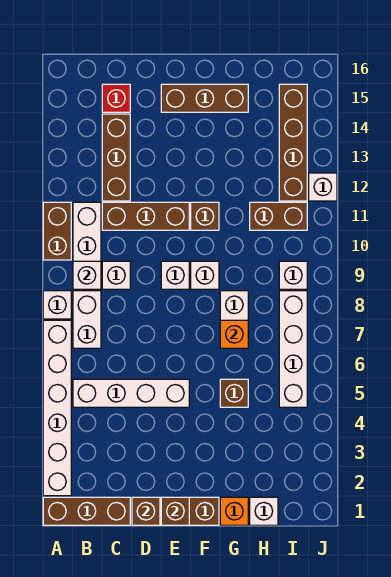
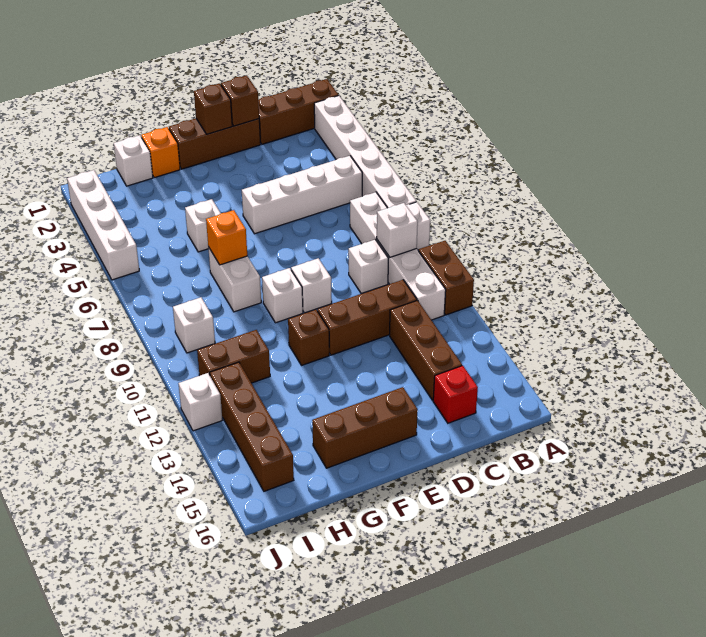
brown brick G5 level 1 -> white brick G5 level 1
white brick I5:I8 level 1 -> white brick J2:J5 level 1

